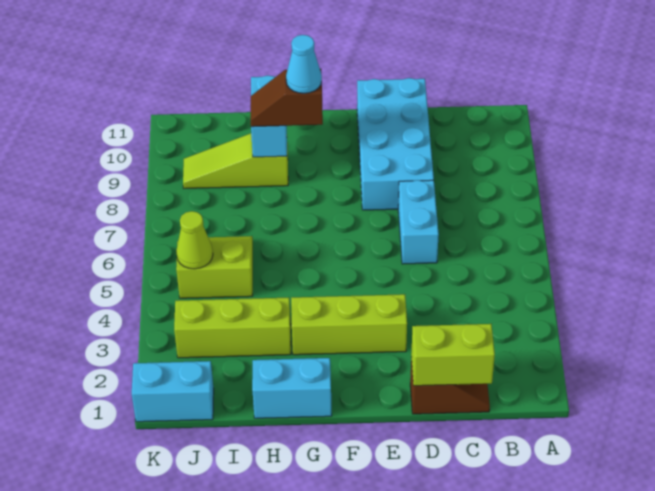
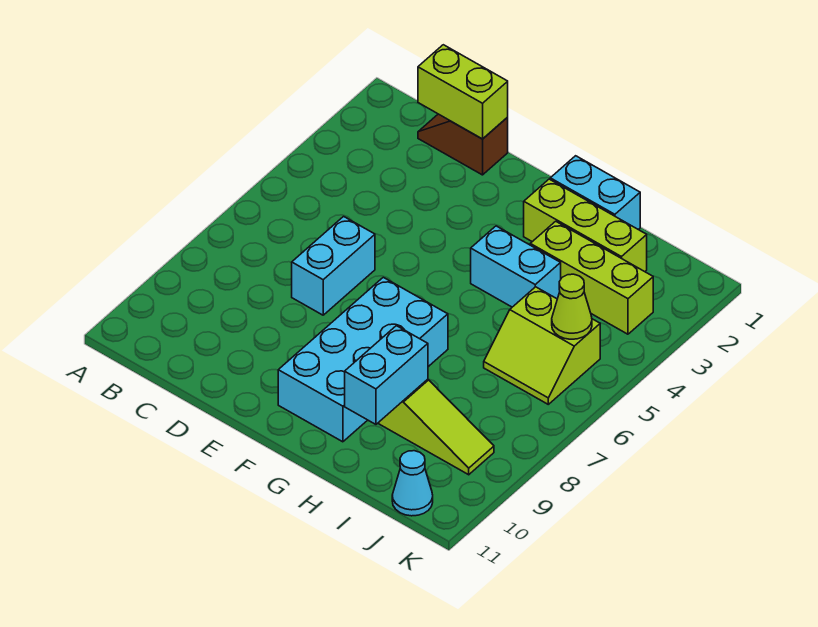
cyan brick D8:E11 level 1 -> cyan brick F7:G10 level 1
lime brick E3:G3 level 1 -> lime brick G2:I2 level 1
brown slope G9:H9 level 3 top G -> none
cyan cone G9 level 4 -> cyan cone J11 level 1
cyan brick J1:K1 level 1 -> cyan brick G4:H4 level 1

